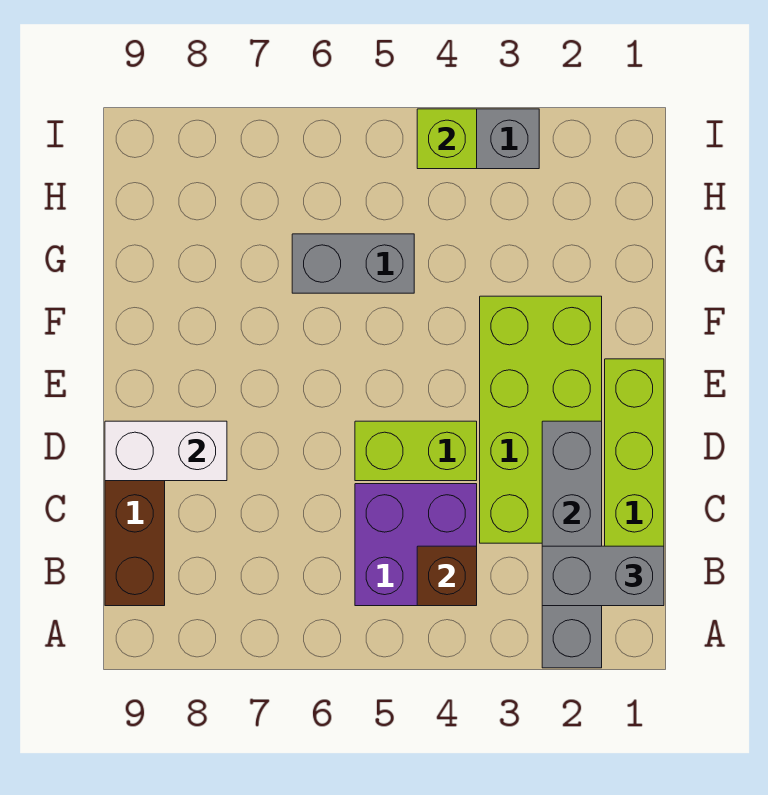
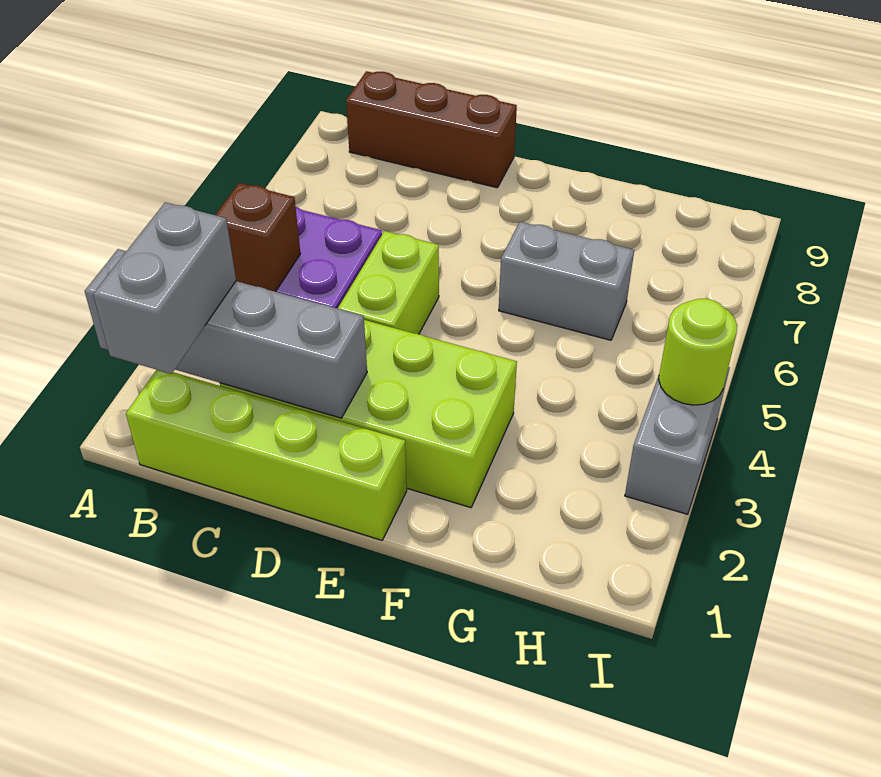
white brick D8:D9 level 2 -> none
grey brick G5:G6 level 1 -> grey brick F6:G6 level 1
lime brick I4 level 2 -> lime round brick I4 level 2

